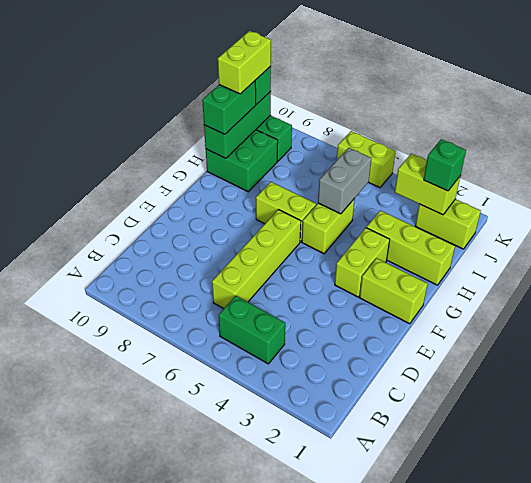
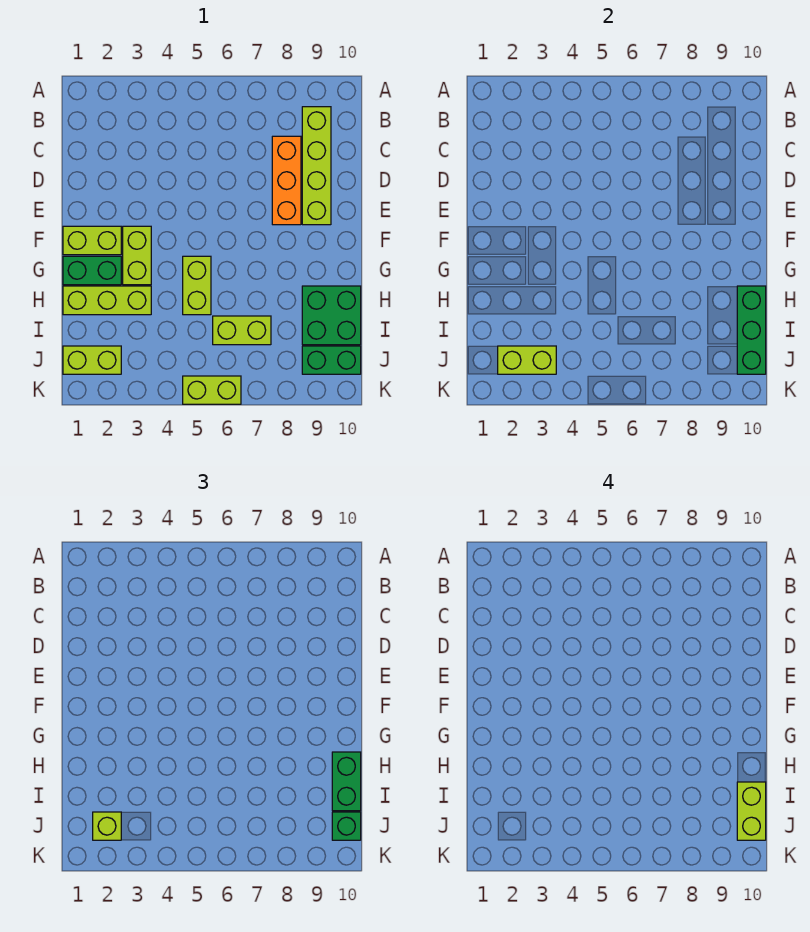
green brick B4:B5 level 1 -> green brick G1:G2 level 1
lime brick C6:F6 level 1 -> lime brick B9:E9 level 1
none -> orange brick C8:E8 level 1
lime brick G6:G7 level 1 -> lime brick I6:I7 level 1
grey brick H5:I5 level 2 -> none
green brick J2 level 3 -> lime brick J2 level 3

